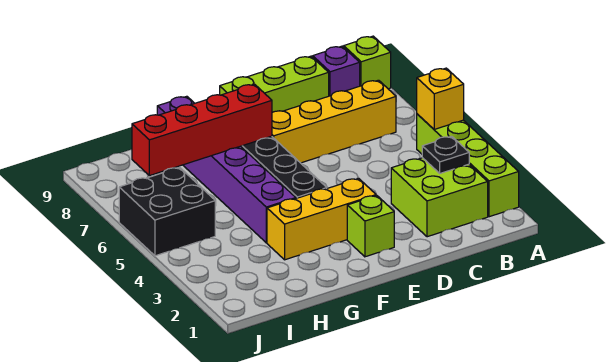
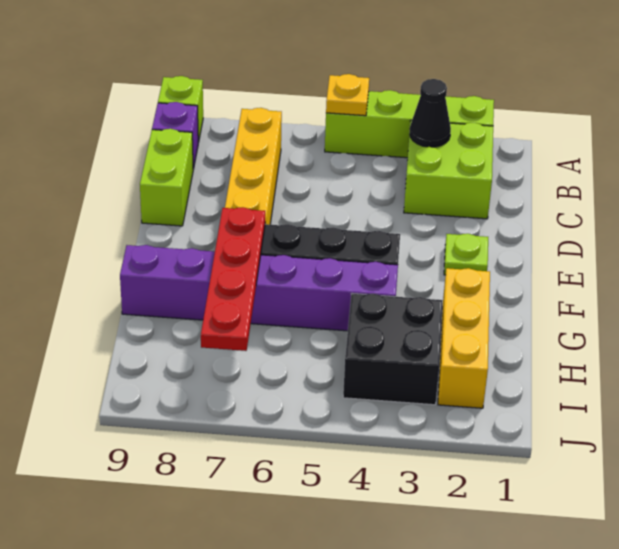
yellow brick A5 level 2 -> yellow plate A5 level 2
black plate B3 level 2 -> black cone B3 level 2
lime brick C9:E9 level 1 -> lime brick C9:D9 level 1
lime brick E2 level 1 -> lime plate E2 level 1
yellow brick E3:G3 level 1 -> yellow brick G2:I2 level 1
red brick F7:I7 level 2 -> red plate F7:I7 level 2
black brick I5:J6 level 1 -> black brick H3:I4 level 1

